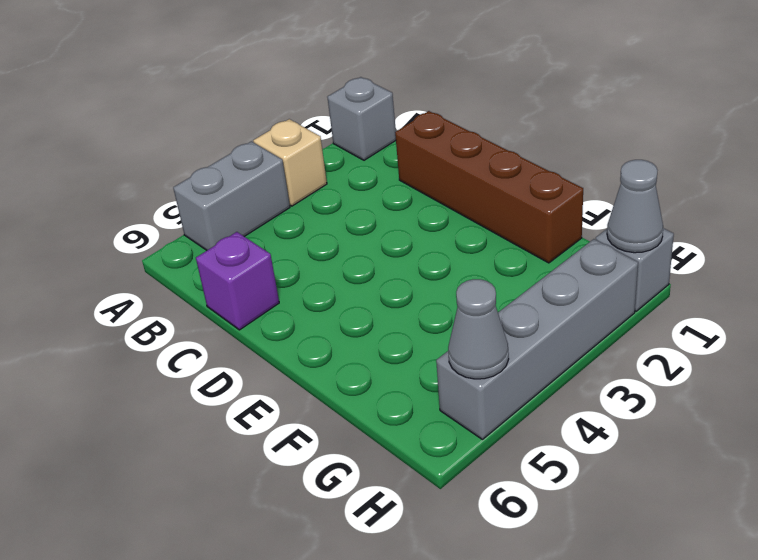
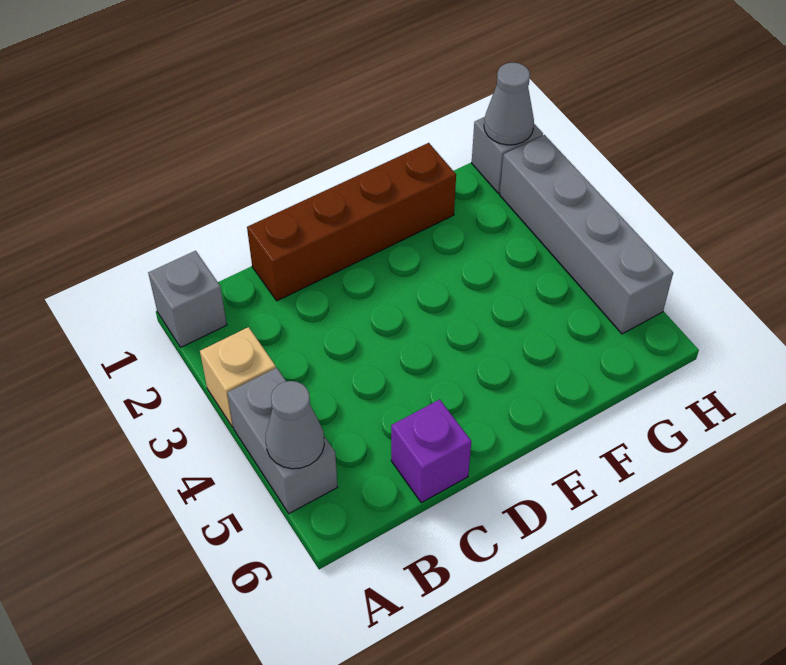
grey cone H5 level 2 -> grey cone A5 level 2

